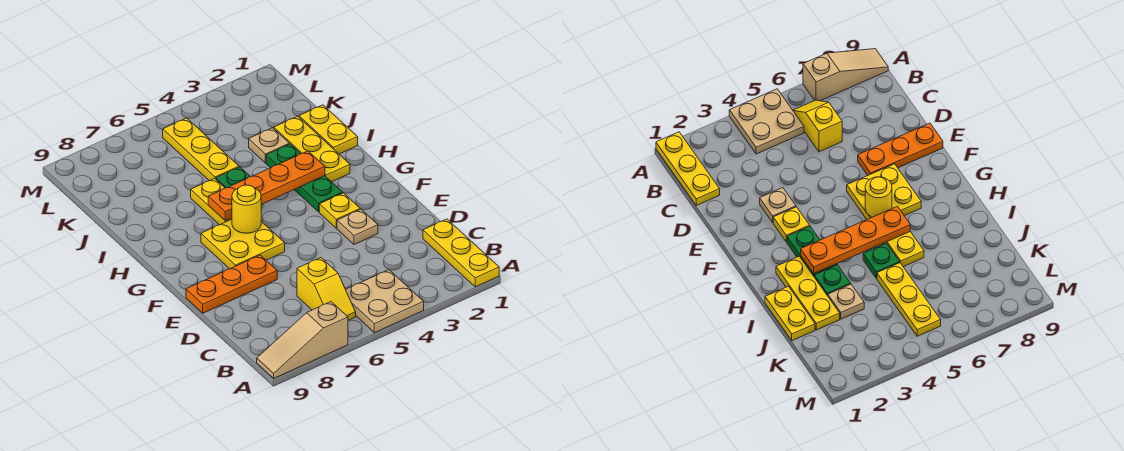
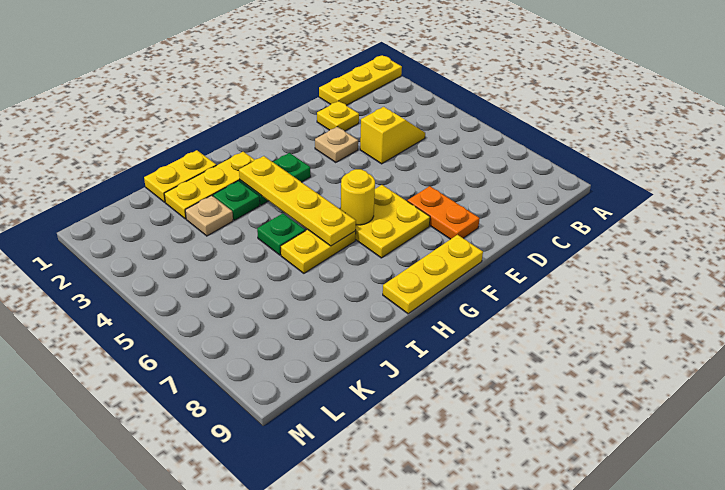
tan plate A4:B5 level 1 -> none
tan slope A7:A9 level 1 top 7 -> none
yellow slope B6:C6 level 1 top C -> yellow slope C4:D4 level 1 top D
orange plate E7:E9 level 1 -> orange plate E7:E8 level 1
yellow plate F3 level 1 -> yellow plate D2 level 1
orange plate H3:H6 level 2 -> yellow plate H3:H6 level 2
yellow plate J5:L5 level 1 -> yellow plate F9:H9 level 1

